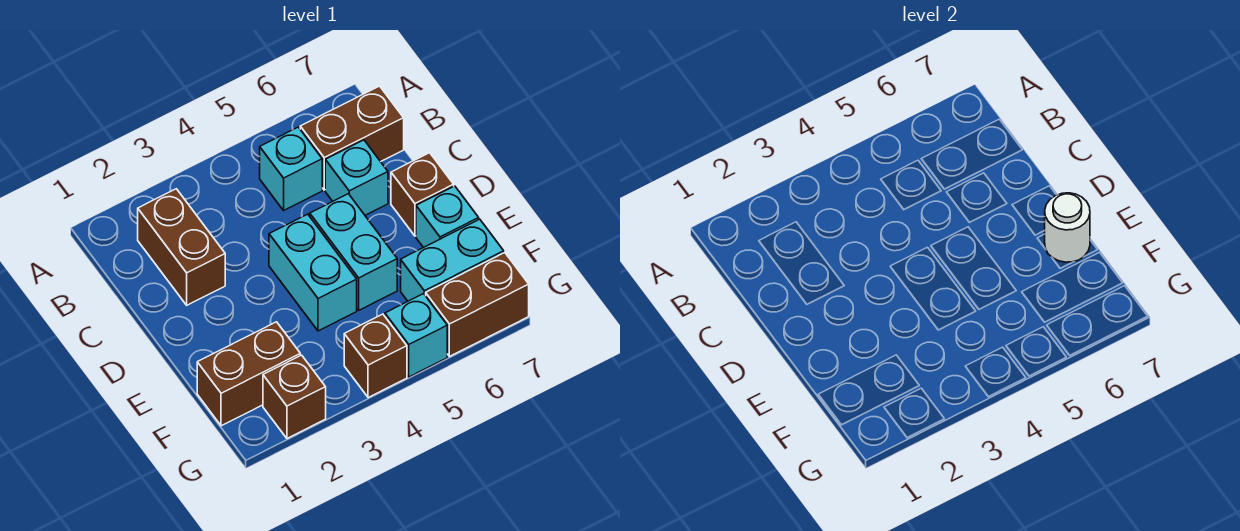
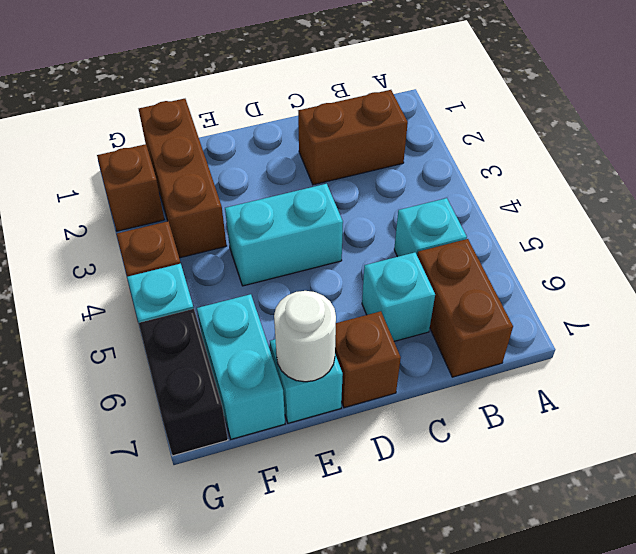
cyan brick D5:E5 level 1 -> none
brown brick F1:F2 level 1 -> brown brick F1:F3 level 1
brown brick G6:G7 level 1 -> black brick G6:G7 level 1

